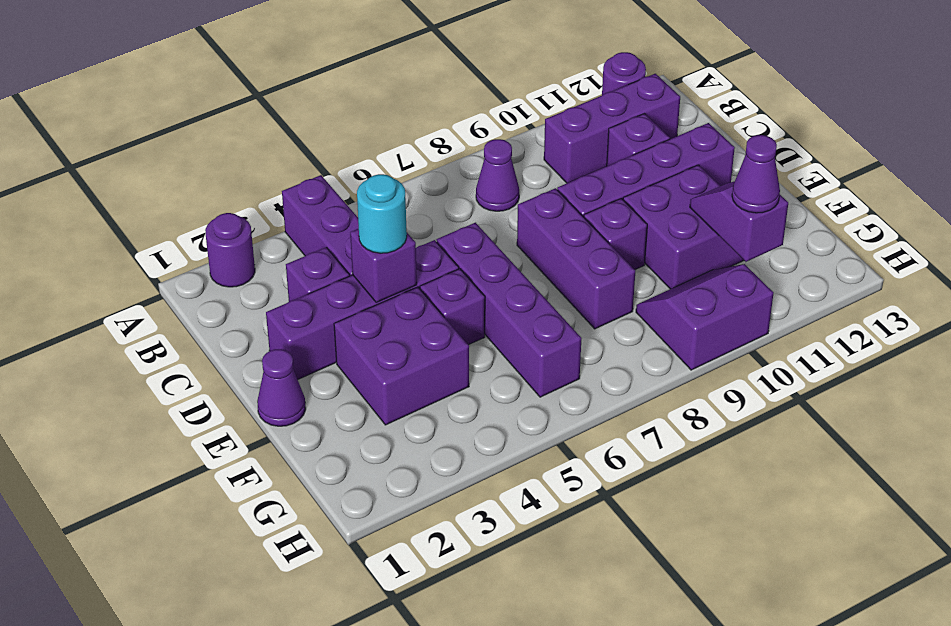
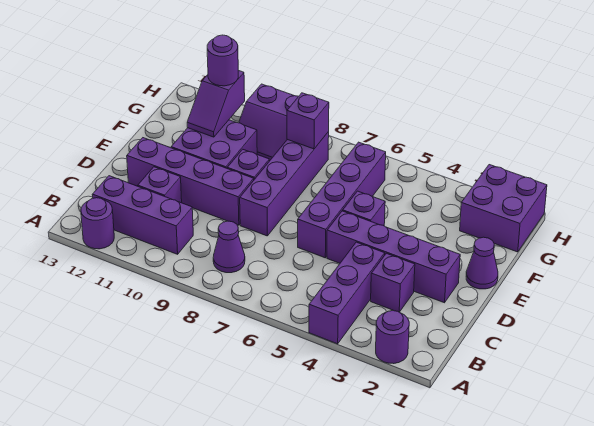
purple brick D4 level 2 -> purple brick G8 level 2
cyan round brick D4 level 3 -> none
purple brick D8:F8 level 1 -> purple brick D8:G8 level 1
purple brick E3:F4 level 1 -> purple brick G1:H2 level 1
purple cone G11 level 3 -> purple round brick G11 level 3

